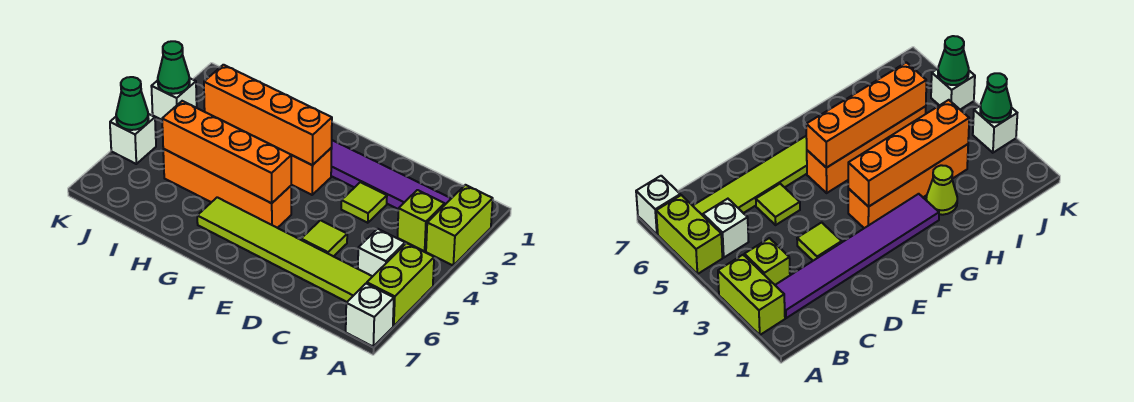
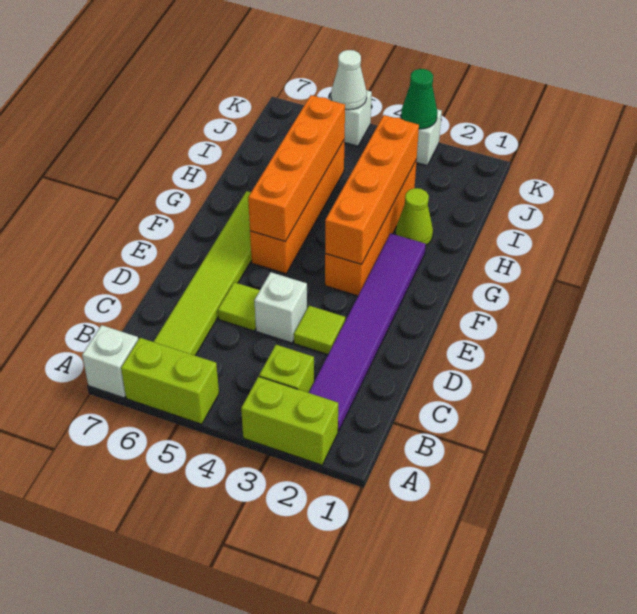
white brick B5 level 1 -> white brick D4 level 1
green cone K5 level 2 -> white cone K5 level 2

